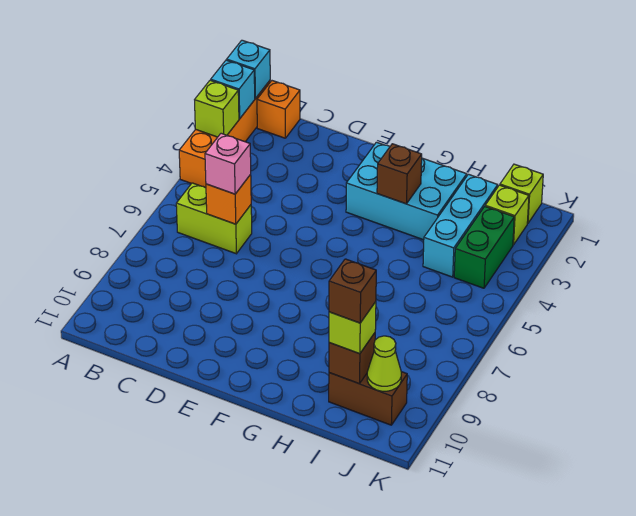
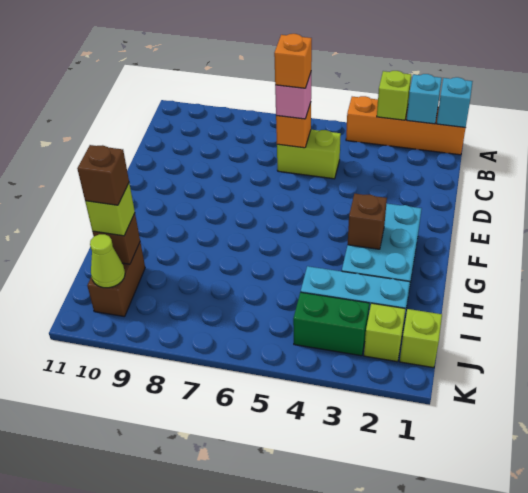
orange brick B1 level 1 -> orange brick C6 level 4
lime brick B6:C6 level 1 -> lime brick C5:C6 level 1

